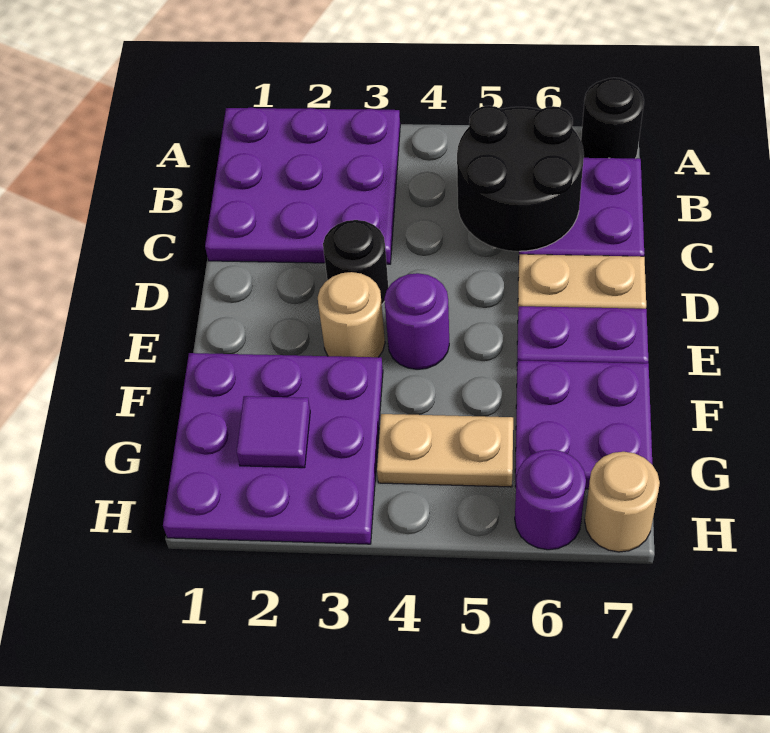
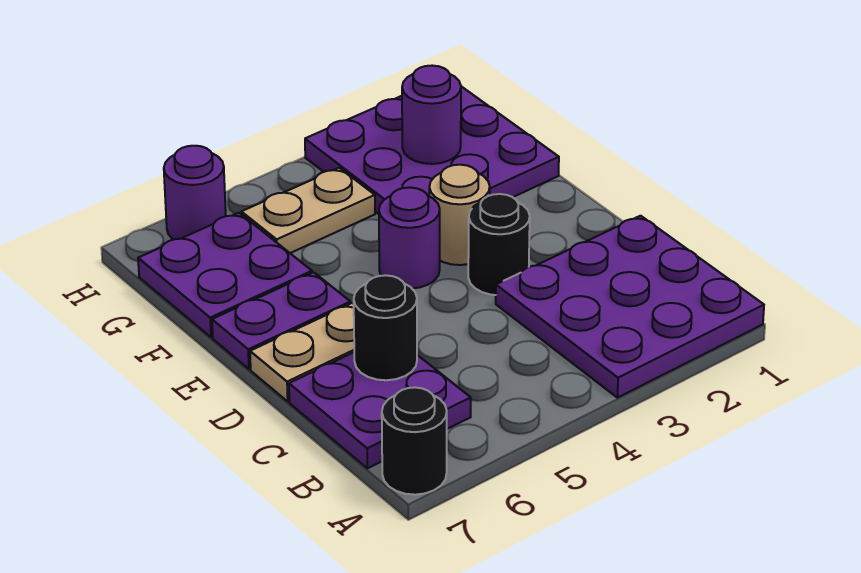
black round brick B5:C6 level 2 -> black round brick C6 level 2
purple tile G2 level 2 -> purple round brick G2 level 2
tan round brick H7 level 1 -> none

